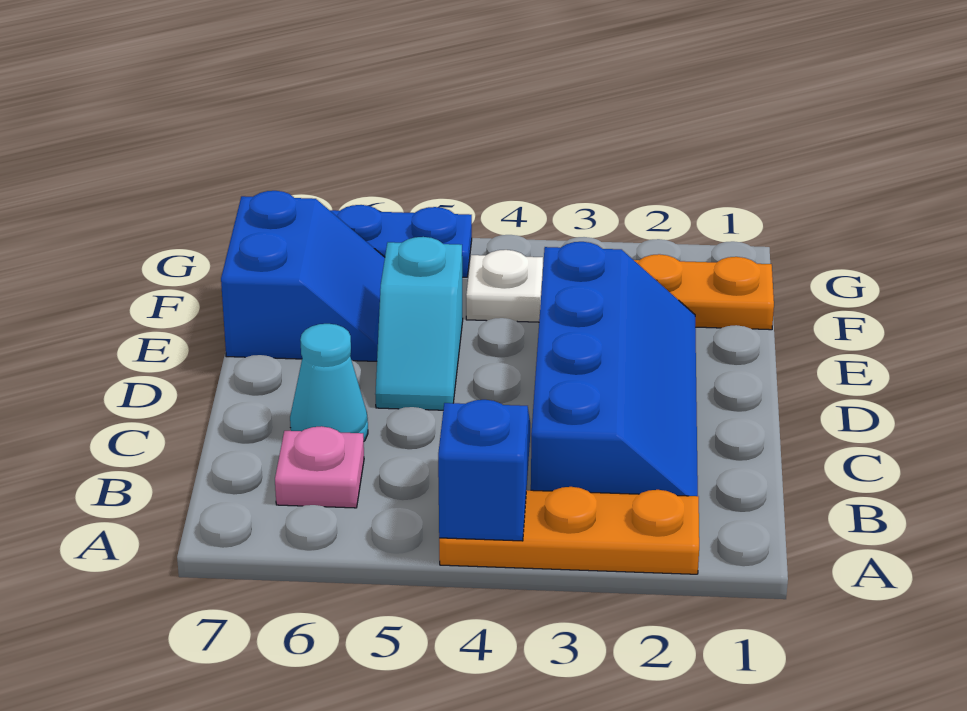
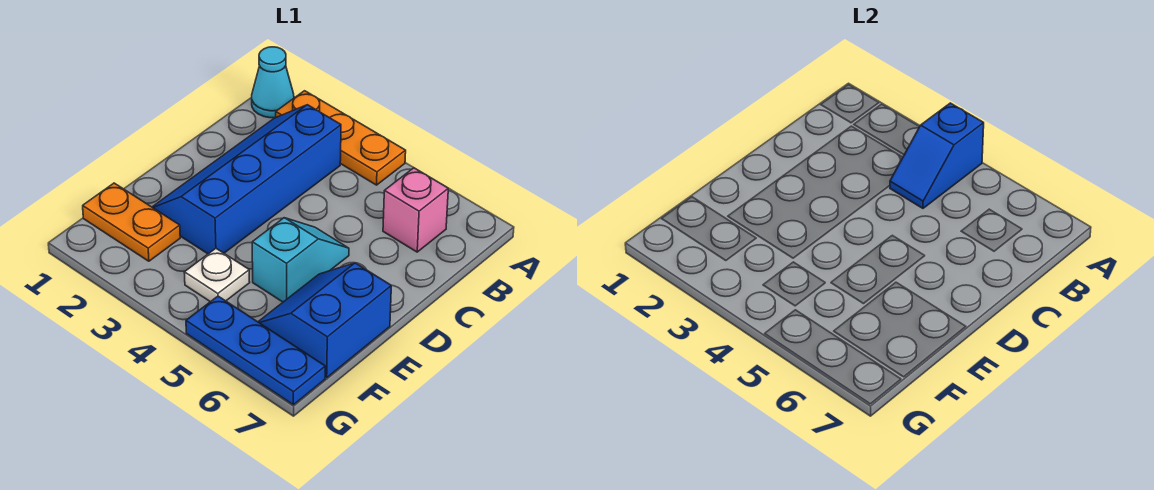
pink plate B6 level 1 -> pink brick B6 level 1
cyan cone C6 level 1 -> cyan cone A1 level 1

